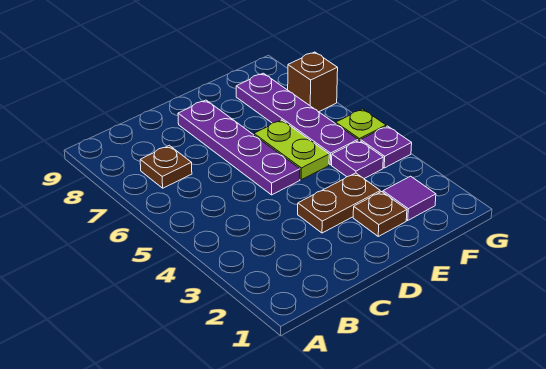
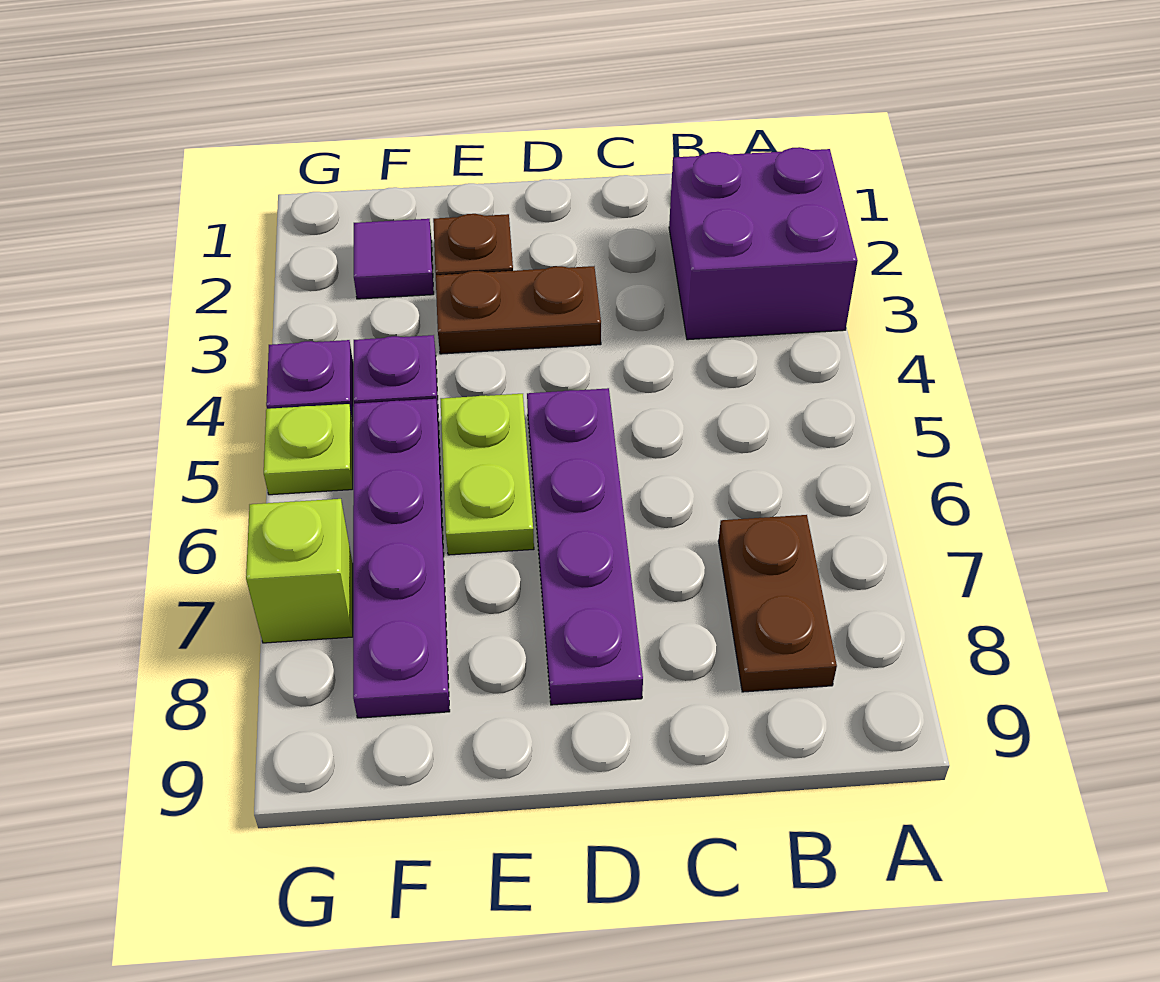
none -> purple brick A2:B3 level 1
brown plate B7 level 1 -> brown plate B7:B8 level 1
brown brick G7 level 1 -> lime brick G7 level 1

